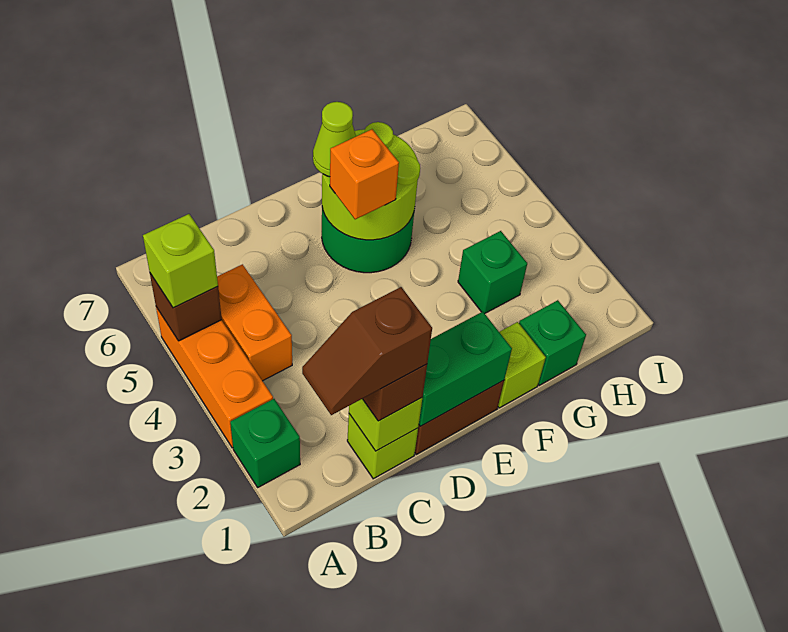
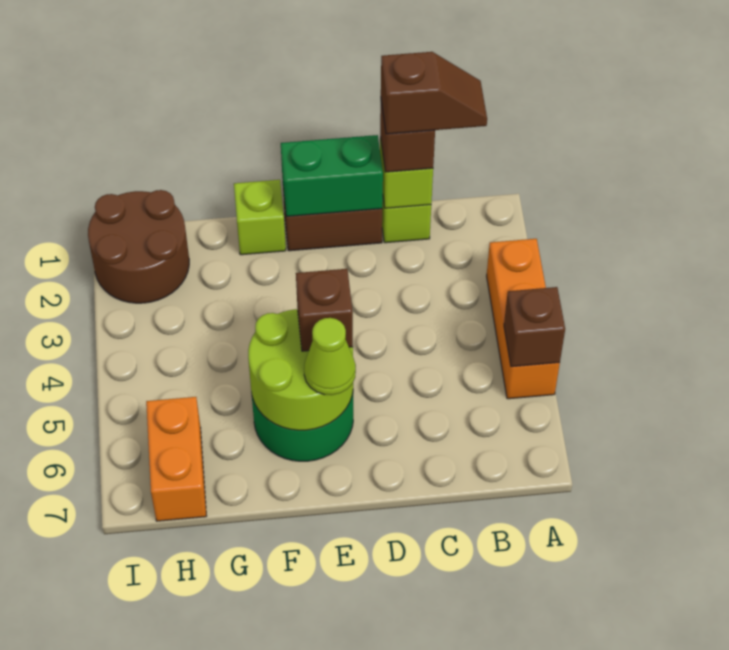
green brick A2 level 1 -> none
lime brick A5 level 3 -> none
orange brick B4:B5 level 1 -> orange brick H6:H7 level 1
orange brick E5 level 3 -> brown brick E5 level 3
green brick G1 level 1 -> none
green brick G3 level 1 -> none
none -> brown round brick H1:I2 level 1

